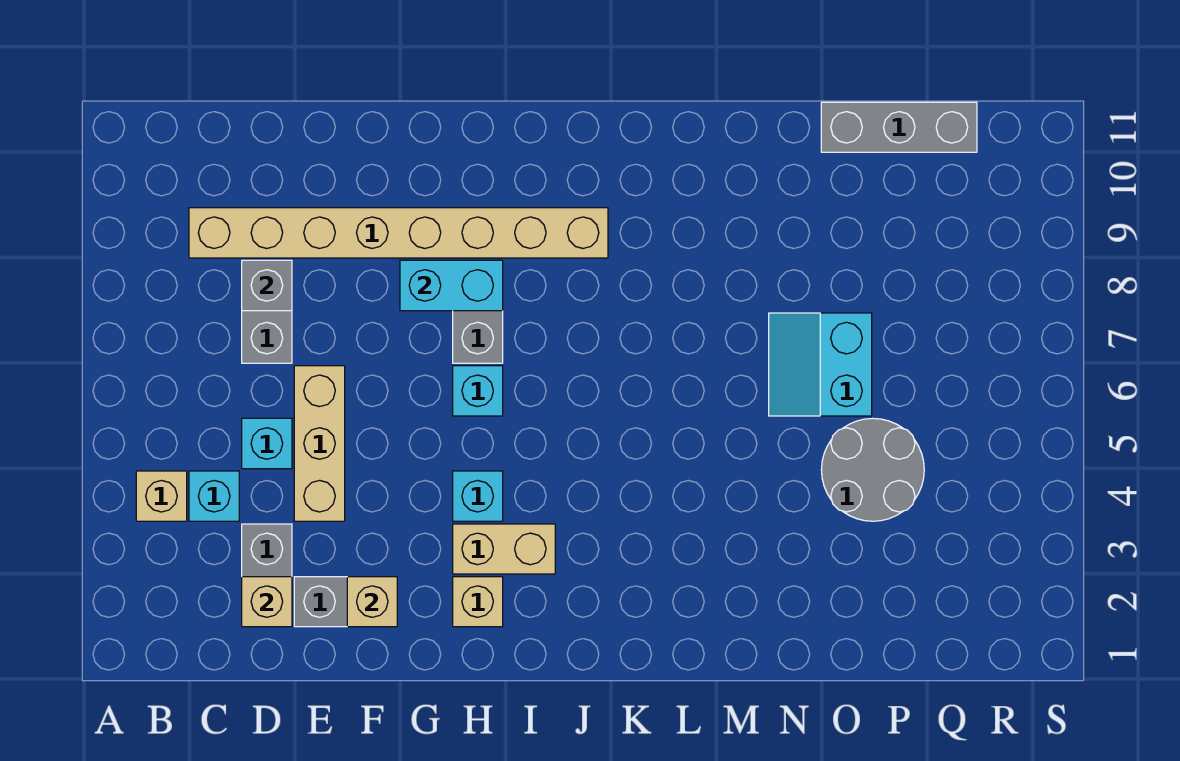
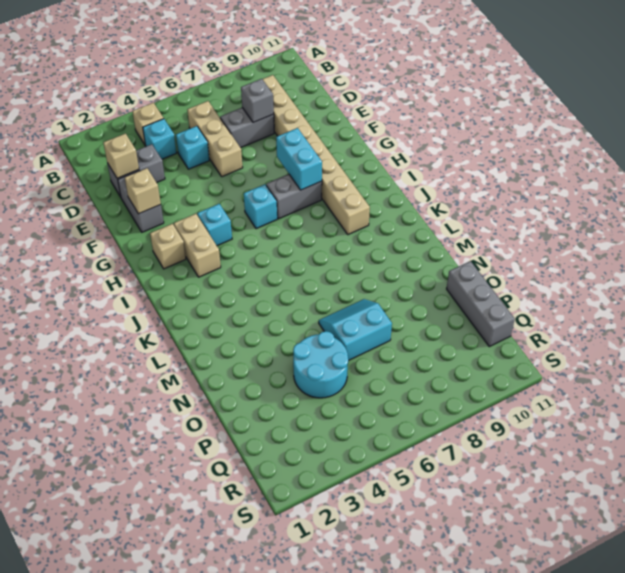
tan brick E4:E6 level 1 -> tan brick C6:E6 level 1
grey round brick O4:P5 level 1 -> cyan round brick O4:P5 level 1

